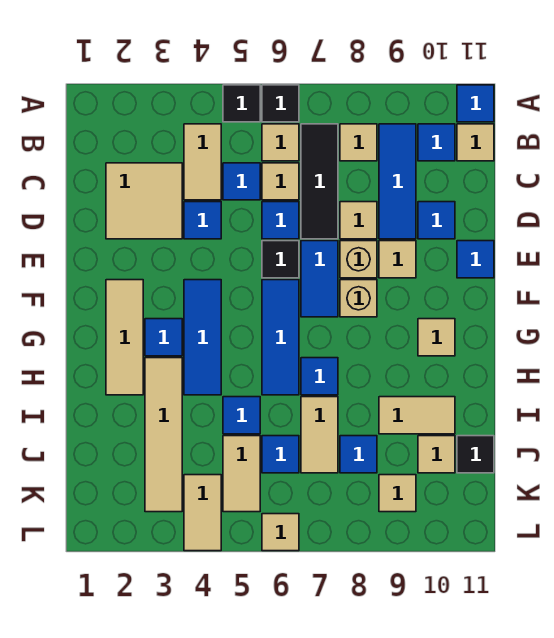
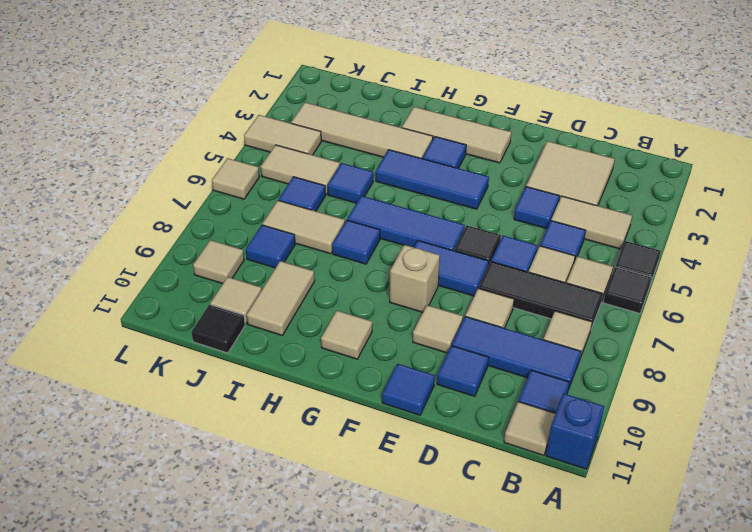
blue tile A11 level 1 -> blue brick A11 level 1
tan brick E8 level 1 -> none

